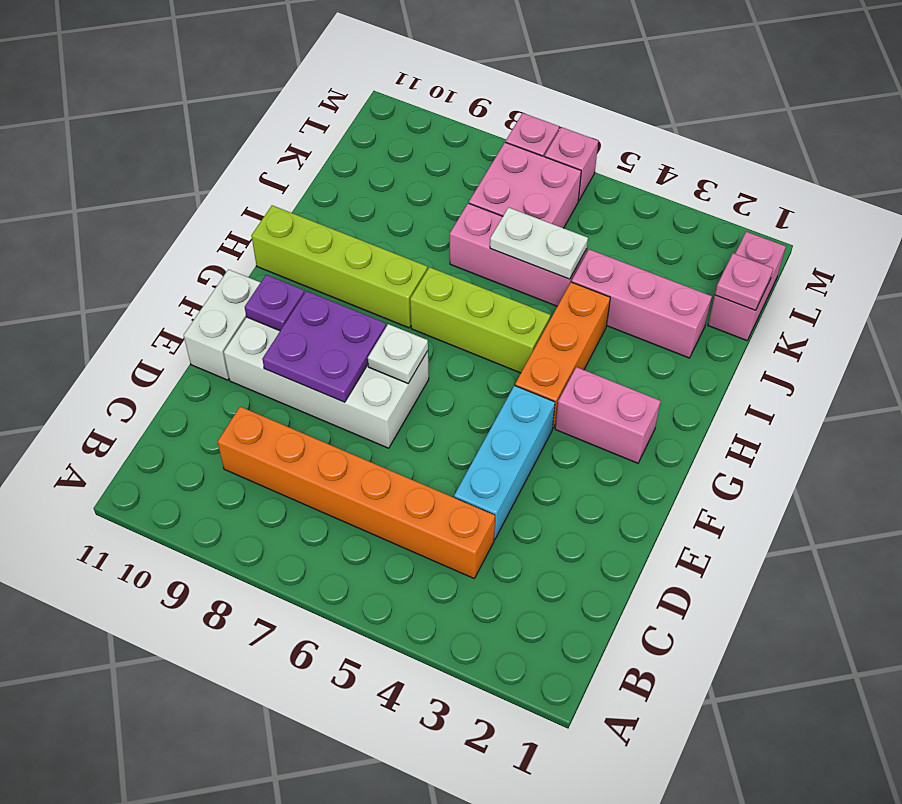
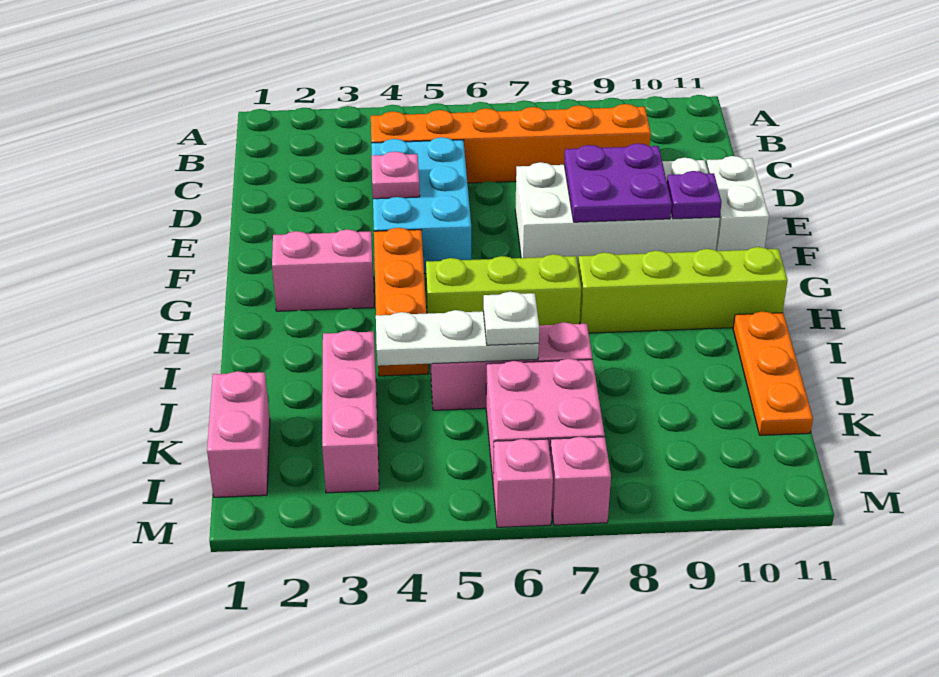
cyan brick D4:F4 level 1 -> cyan brick D4:F5 level 1
white plate F7 level 2 -> white plate J6 level 3
none -> orange plate I11:K11 level 1
pink brick J2:J4 level 1 -> pink brick J3:L3 level 1
white plate J5:J6 level 2 -> white plate J4:J6 level 2
pink plate K1 level 2 -> pink plate E4 level 2

